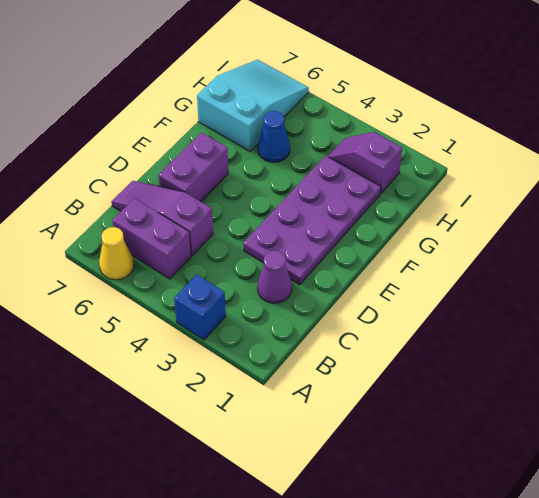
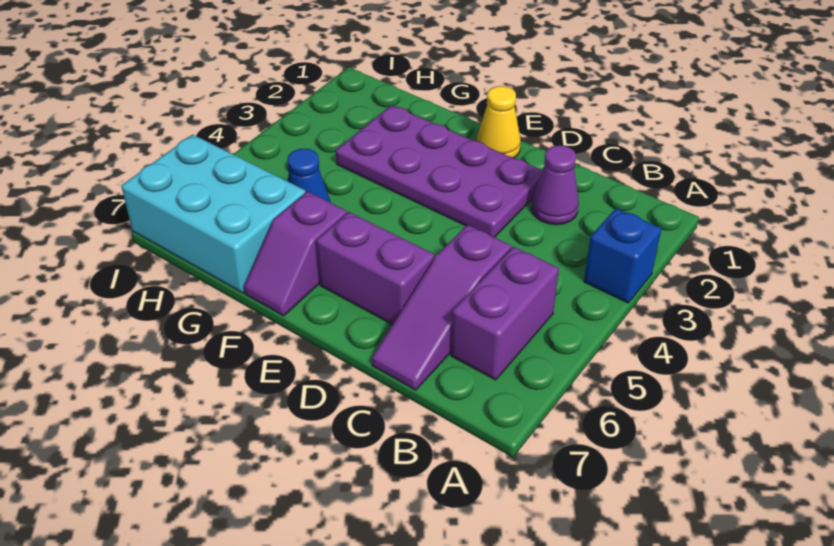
yellow cone A6 level 1 -> yellow cone E1 level 1
cyan slope G6:I7 level 1 top G -> cyan brick G6:I7 level 1
purple slope H2:H3 level 1 top 2 -> purple slope F6:F7 level 1 top 6

